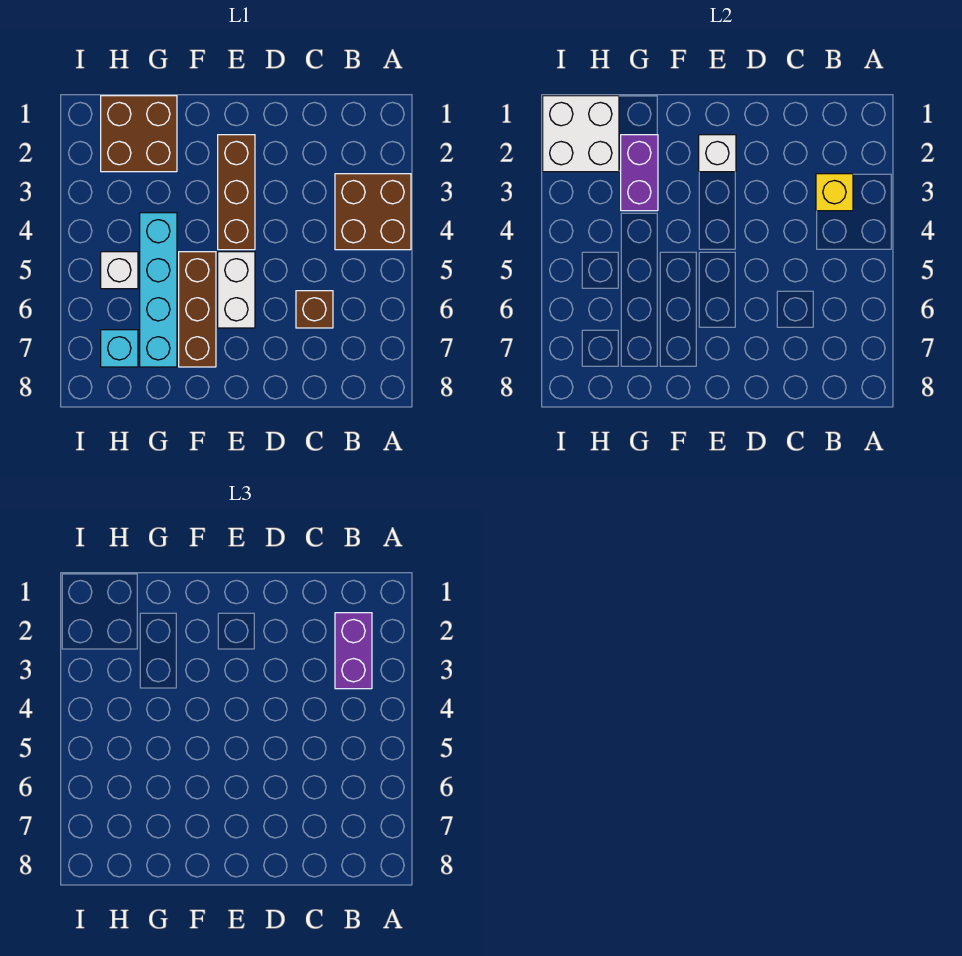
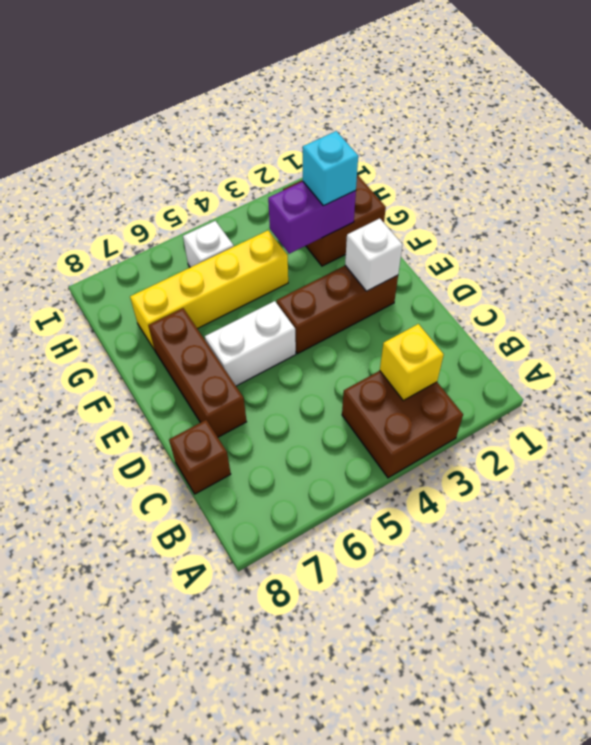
purple brick B2:B3 level 3 -> none
brown brick C6 level 1 -> brown brick C8 level 1
brown brick F5:F7 level 1 -> brown brick D7:F7 level 1
cyan brick G4:G7 level 1 -> yellow brick G4:G7 level 1
white brick H1:I2 level 2 -> none
cyan brick H7 level 1 -> cyan brick G2 level 3

